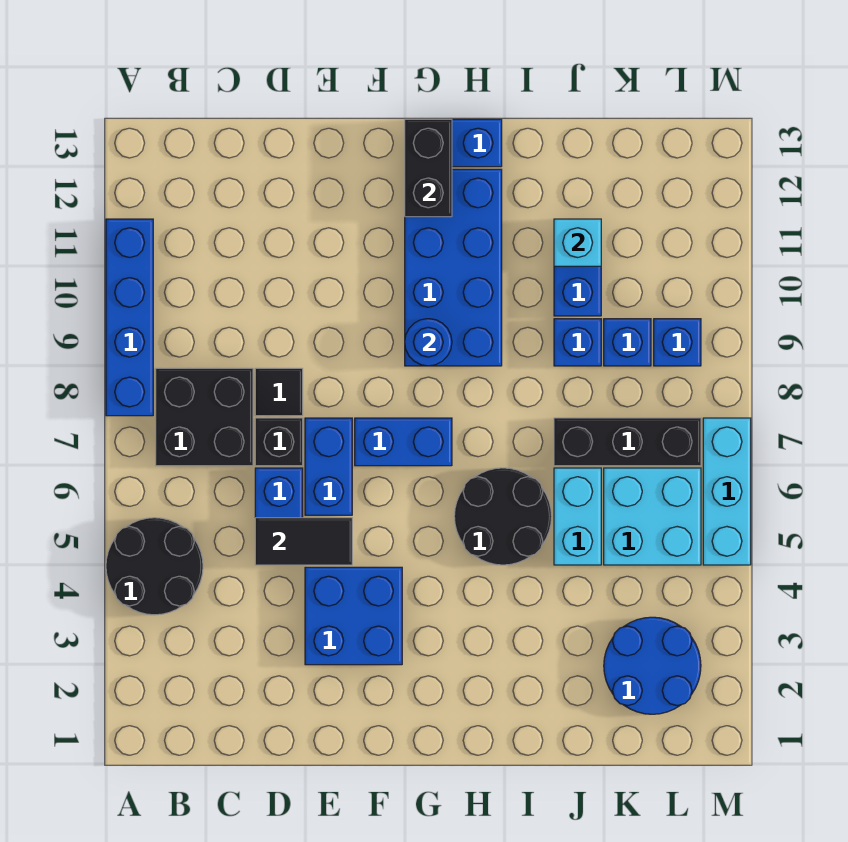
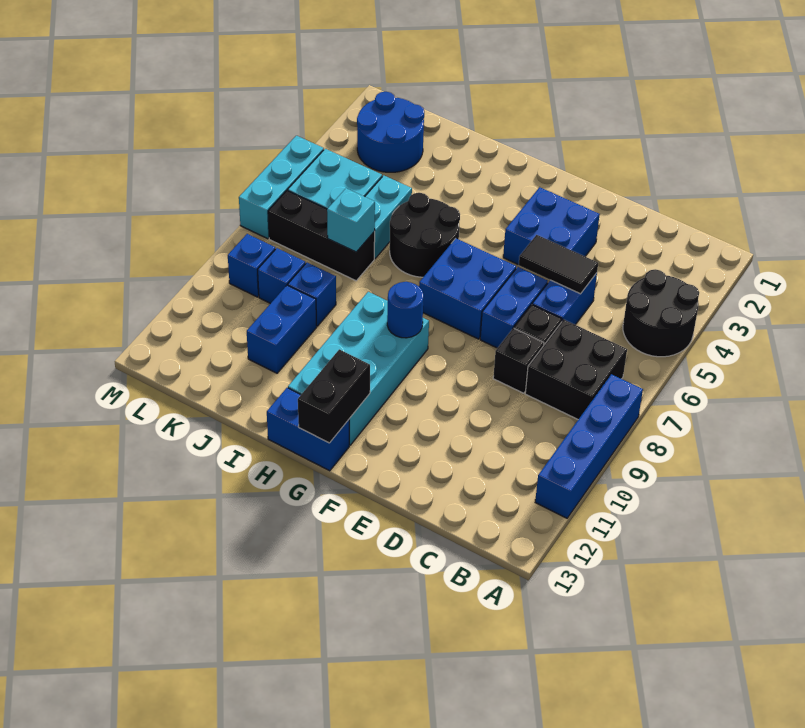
black tile D8 level 1 -> black brick D8 level 1
blue brick F7:G7 level 1 -> blue brick F6:G7 level 1
blue brick G9:H12 level 1 -> cyan brick G9:H12 level 1
cyan brick J11 level 2 -> cyan brick J7 level 2

